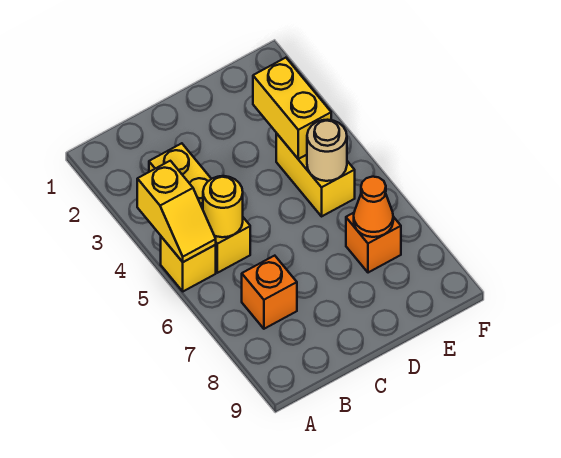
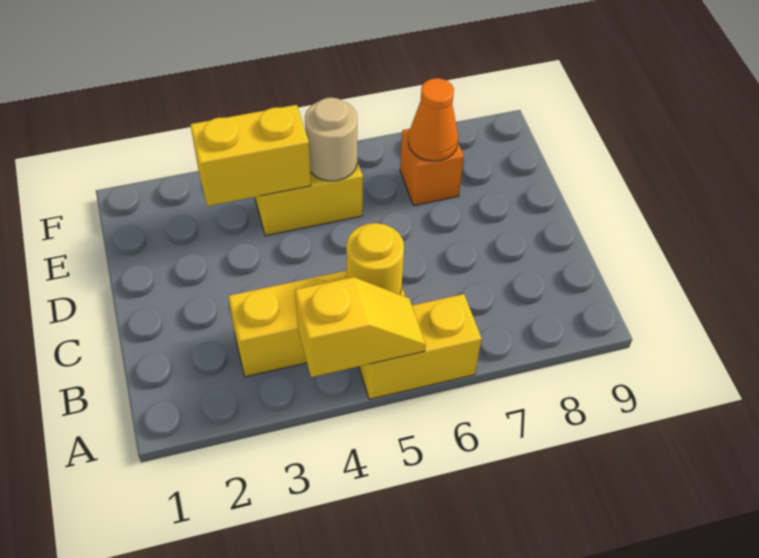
yellow brick A5 level 1 -> yellow brick A5:A6 level 1
orange brick B7 level 1 -> none

